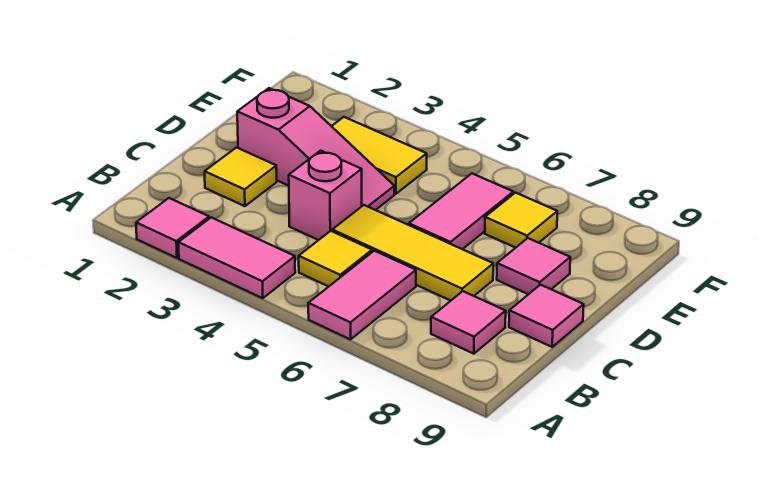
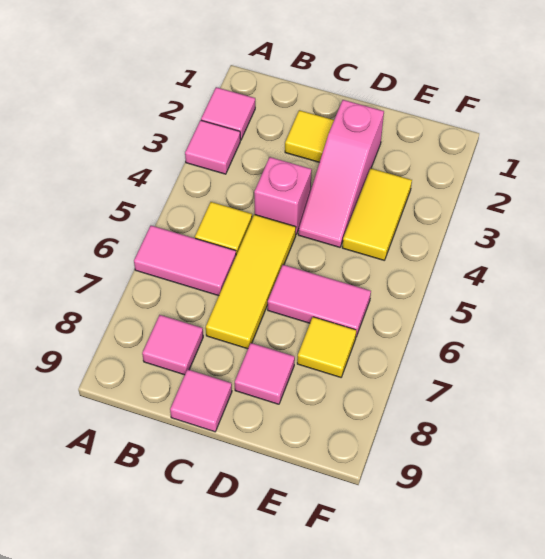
pink tile A3:A4 level 1 -> pink tile A3 level 1

